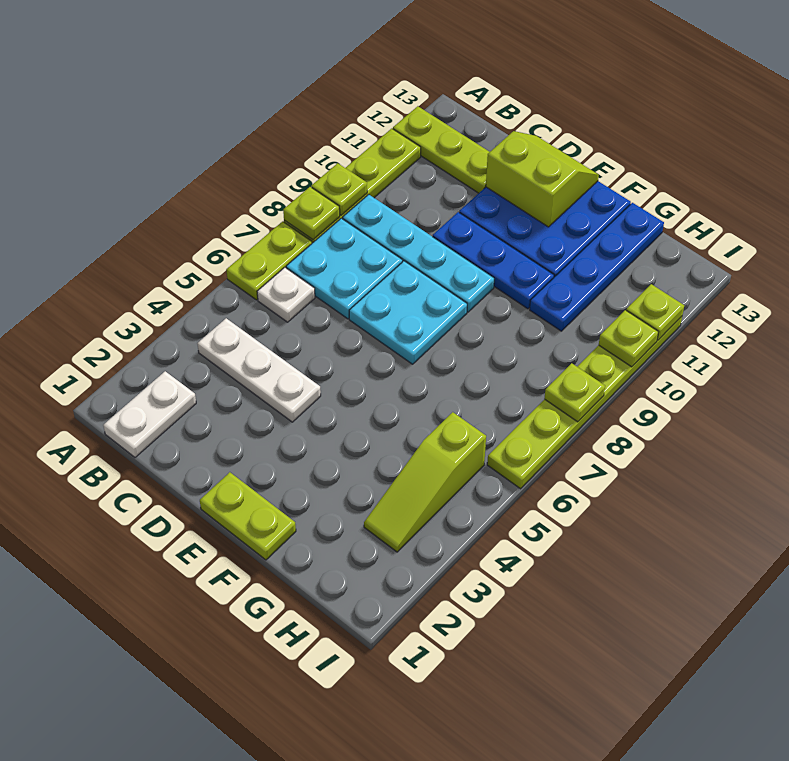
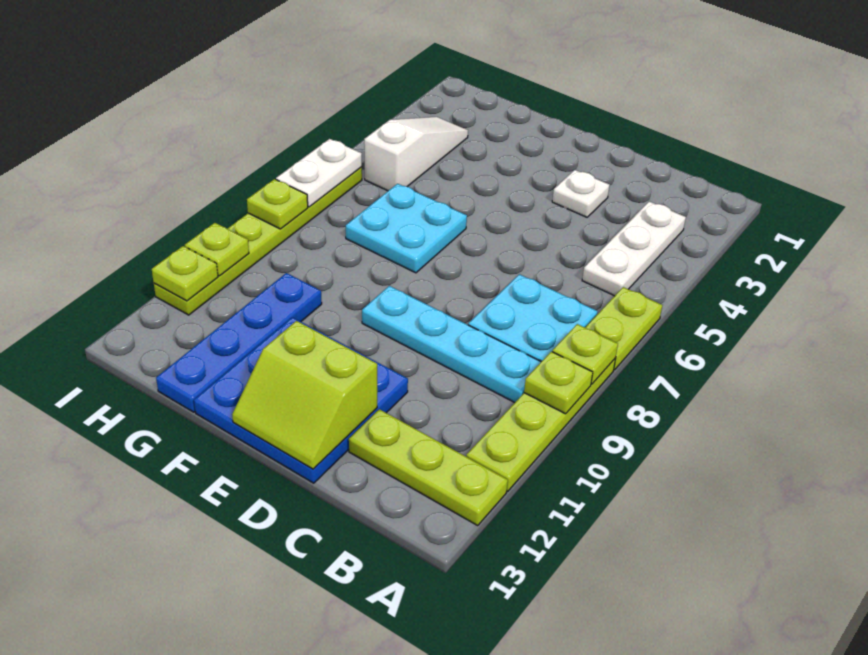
white plate B1:B2 level 1 -> white plate I6:I7 level 2
white plate B4:D4 level 1 -> white plate B3:B5 level 1
white plate B6 level 1 -> white plate D3 level 1
cyan plate D7:E8 level 1 -> cyan plate F6:G7 level 1
blue plate D10:F10 level 1 -> none
lime plate E1:F1 level 1 -> none
lime slope H3:H5 level 1 top 5 -> white slope H3:H5 level 1 top 5

